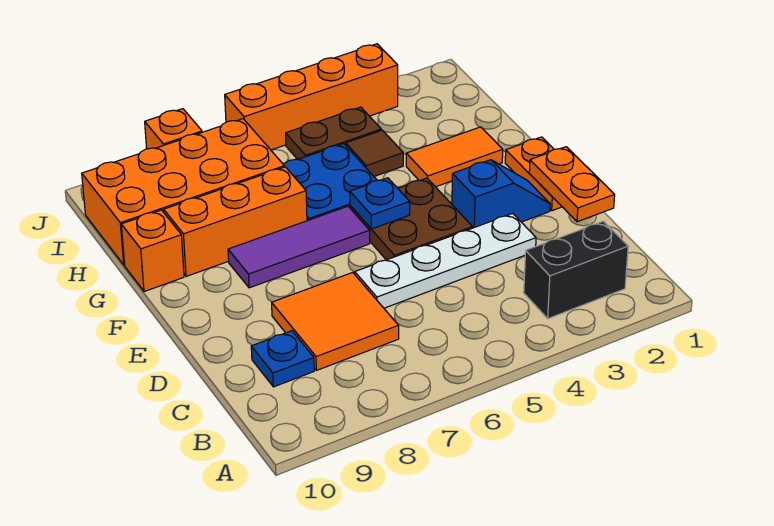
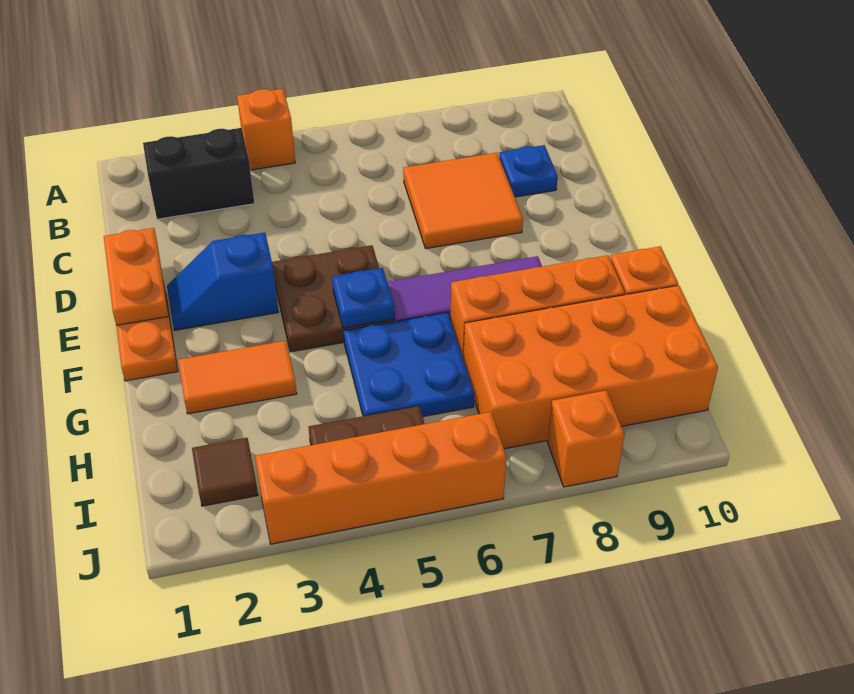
none -> orange brick A4 level 1
white plate D3:D6 level 1 -> none
brown tile H4 level 1 -> brown tile I2 level 1

